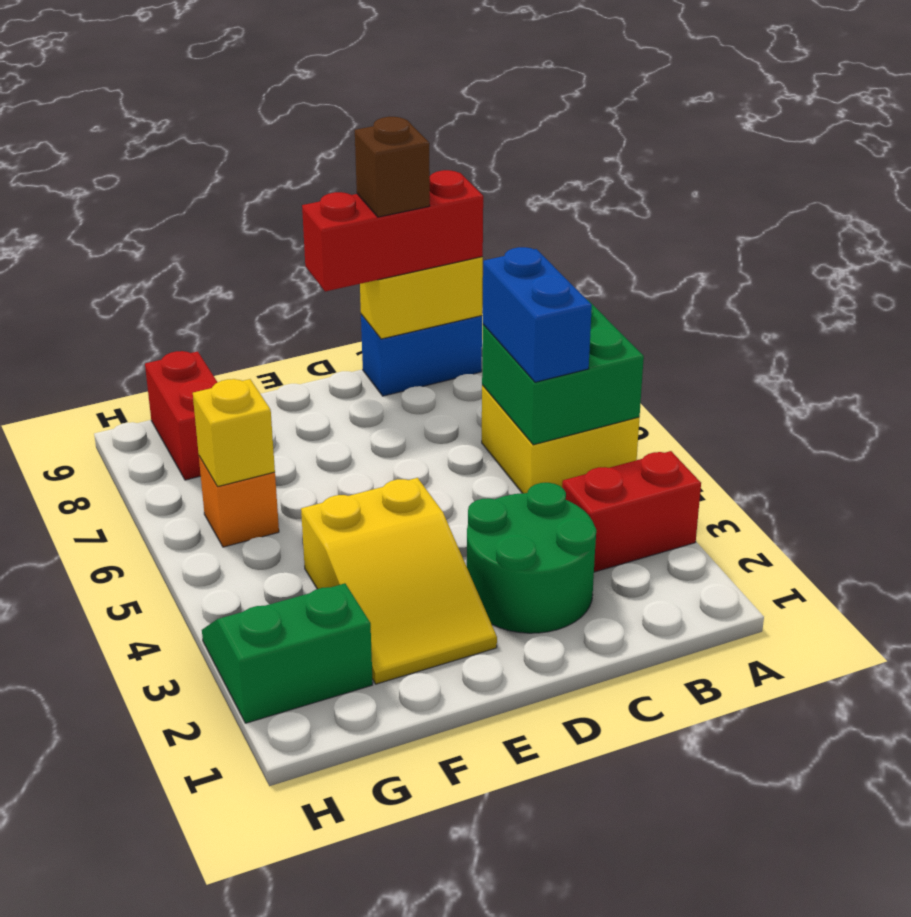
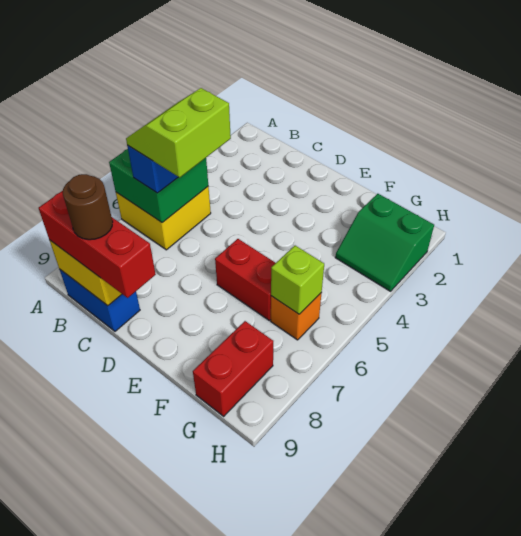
red brick A3:B3 level 1 -> red brick E6:F6 level 1
none -> lime slope B5:C6 level 4 top C
green round brick C2:D3 level 1 -> none
brown brick C9 level 4 -> brown round brick C9 level 4
yellow slope E2:F4 level 1 top 4 -> none
yellow brick G6 level 2 -> lime brick G6 level 2

